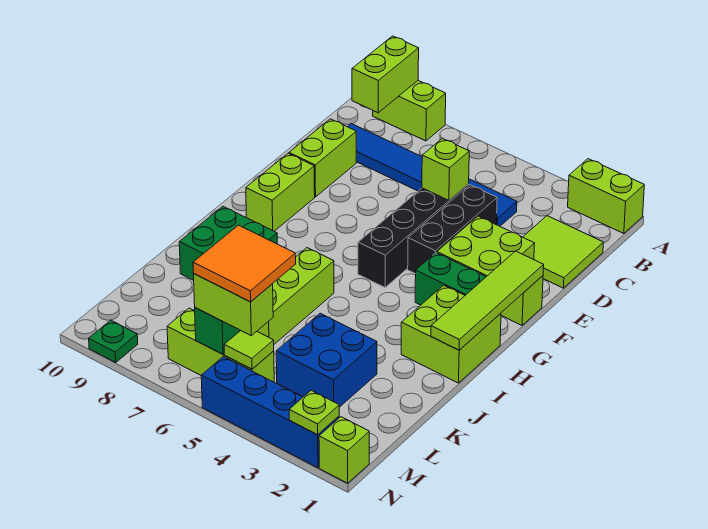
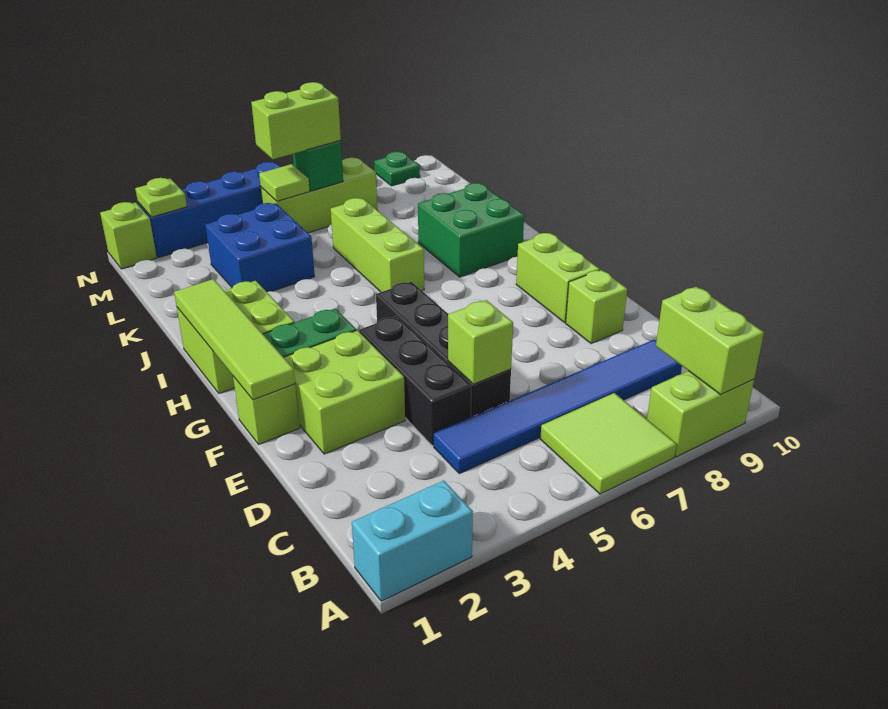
lime brick A1:A2 level 1 -> cyan brick A1:A2 level 1
lime tile C1:D2 level 1 -> lime tile A6:B7 level 1
lime brick D9:E9 level 1 -> lime brick E9 level 1
orange tile L5:M6 level 4 -> none

